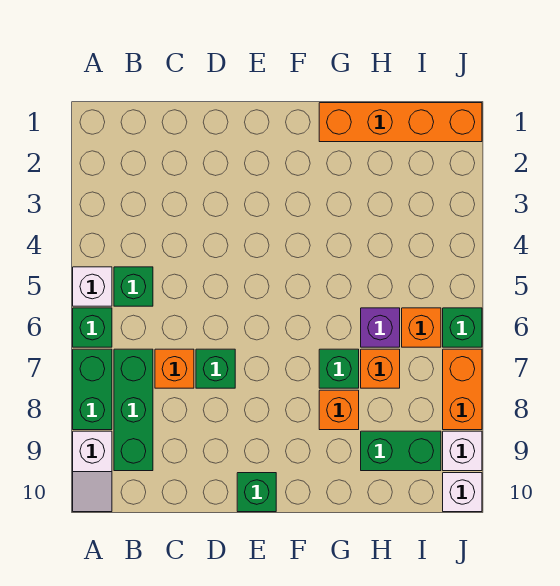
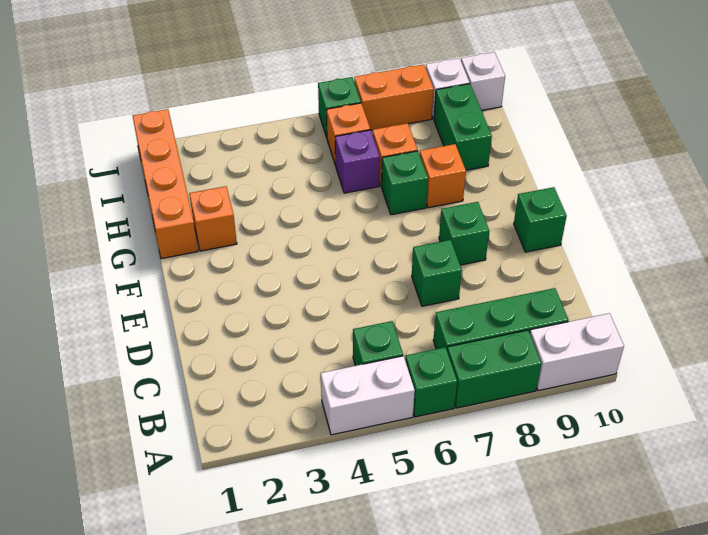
white brick A5 level 1 -> white brick A4:A5 level 1
white slope A9:A10 level 1 top 9 -> white brick A9:A10 level 1
orange brick C7 level 1 -> orange brick G2 level 1
none -> green brick E8 level 1

